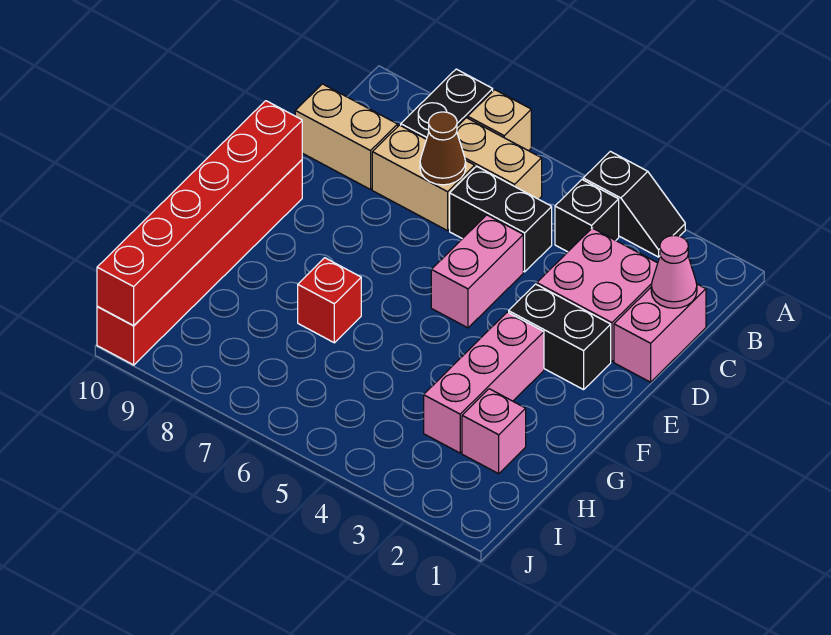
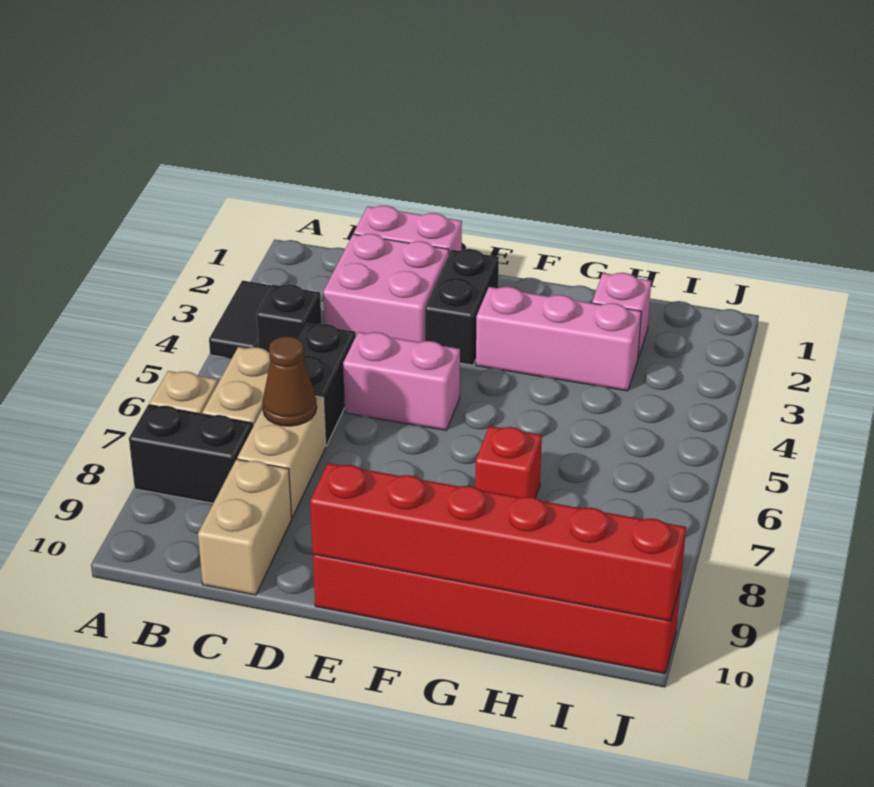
black slope A3:A4 level 1 top 4 -> black tile A3:A4 level 1
pink cone C1 level 2 -> none

